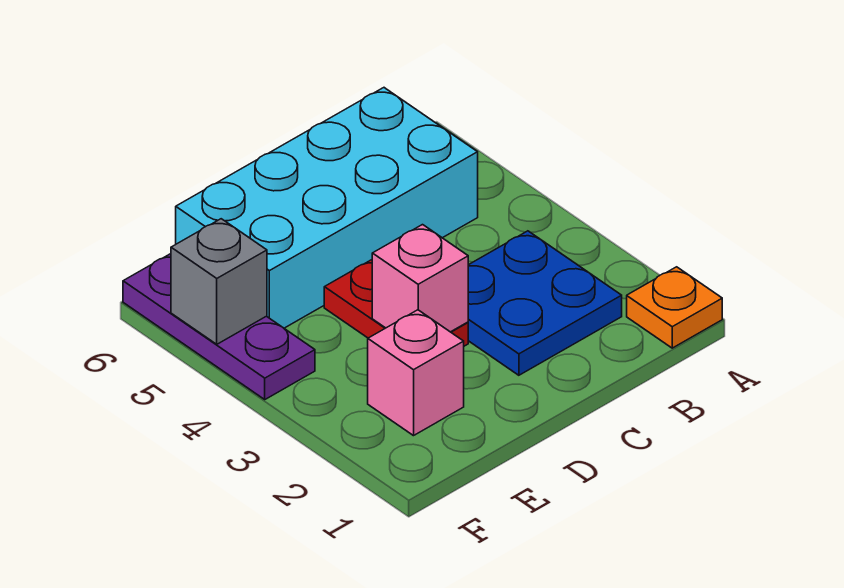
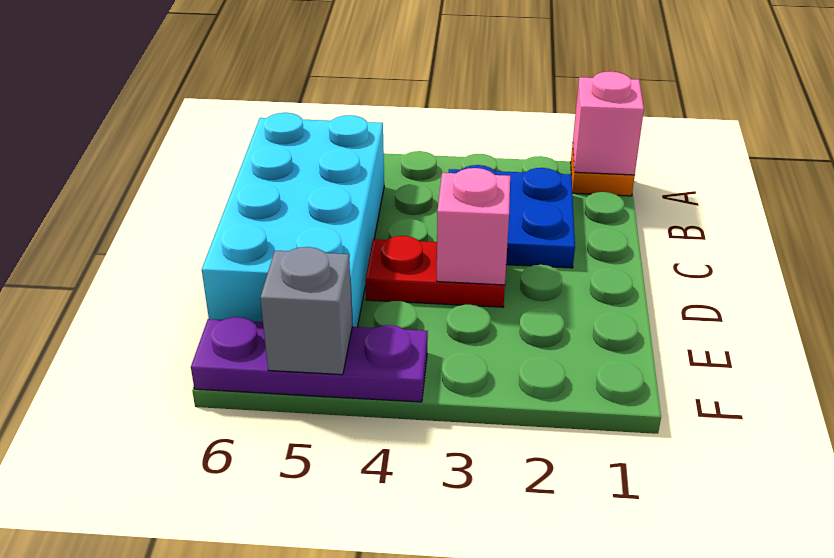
pink brick E2 level 1 -> pink brick A1 level 2

